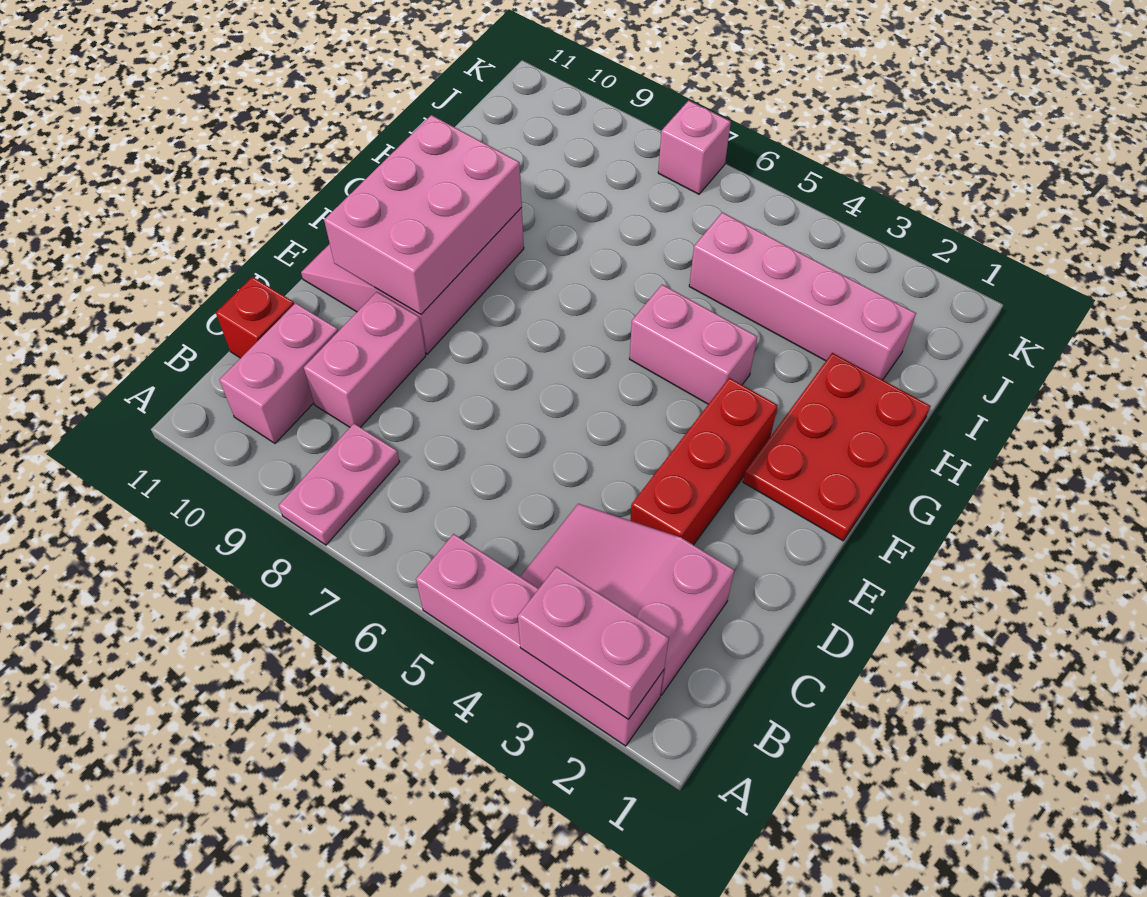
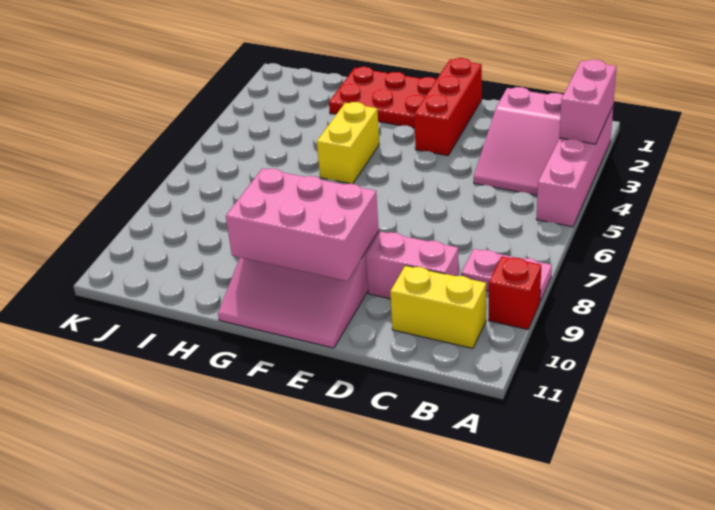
pink brick B10:C10 level 1 -> yellow brick B10:C10 level 1
red brick C11 level 1 -> red brick A9 level 1
red brick D3:F3 level 1 -> red brick E1:E3 level 1
pink brick G4:G5 level 1 -> yellow brick G4:G5 level 1
pink brick I2:I5 level 1 -> none
pink brick K7 level 1 -> none

